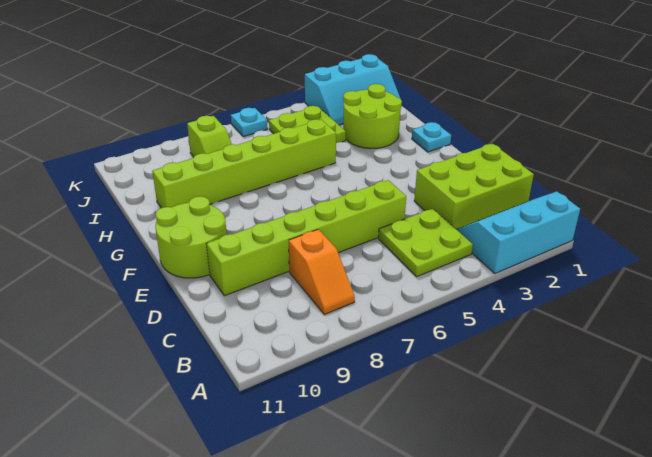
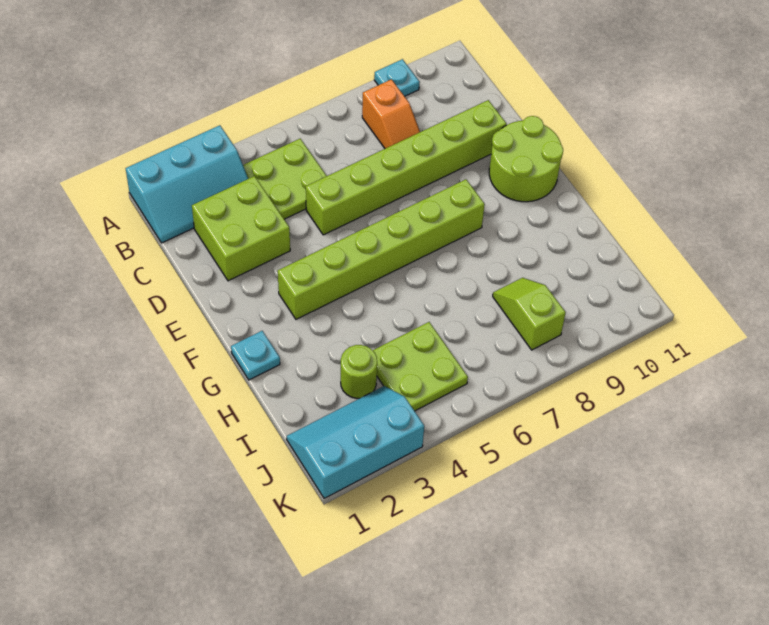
orange slope B8:C8 level 1 top C -> orange slope B8:C8 level 1 top B
lime brick C1:D3 level 1 -> lime brick C2:D3 level 1
lime round brick H2:I3 level 1 -> lime round brick I3 level 1
lime brick H5:H10 level 1 -> lime brick F3:F8 level 1
cyan plate K6 level 1 -> cyan plate A9 level 1

